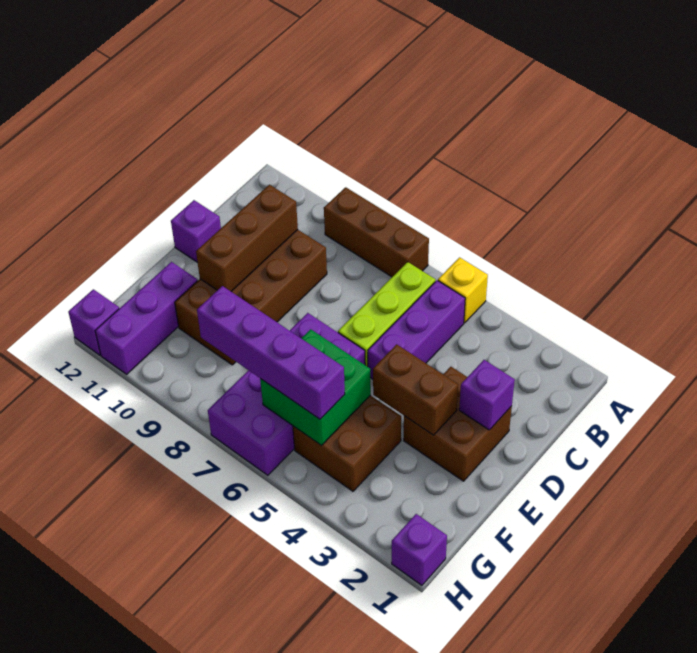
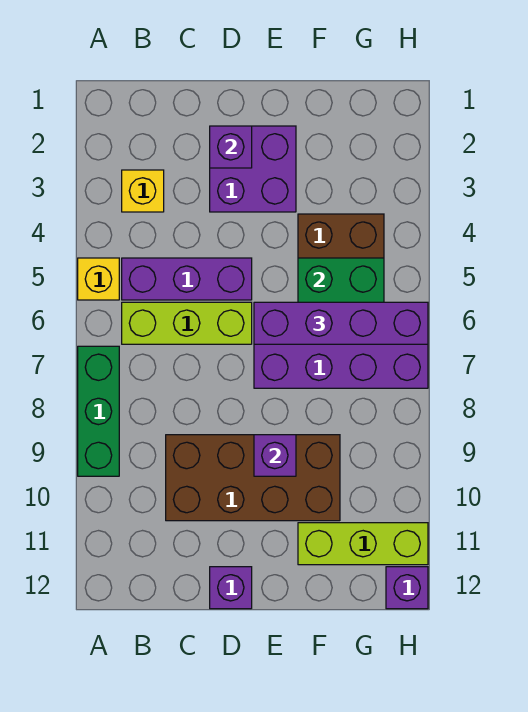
brown brick A7:A9 level 1 -> green brick A7:A9 level 1
none -> yellow brick B3 level 1
brown brick C10:E10 level 2 -> none
brown brick D2:E3 level 1 -> purple brick D2:E3 level 1
brown brick E3:E4 level 2 -> none
purple brick F11:H11 level 1 -> lime brick F11:H11 level 1
purple brick G5:G8 level 3 -> purple brick E6:H6 level 3
purple brick H1 level 1 -> purple brick E9 level 2

